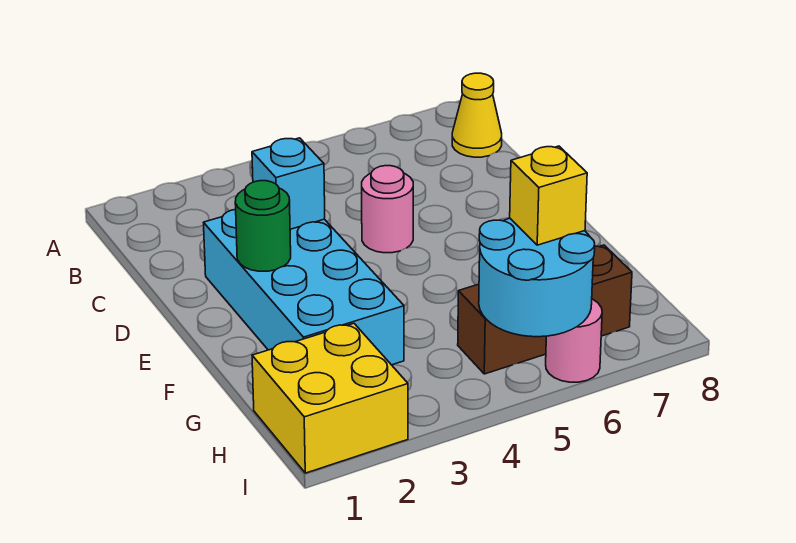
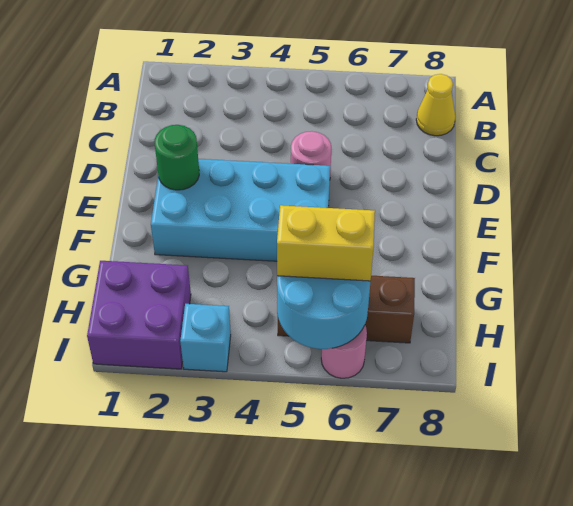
cyan brick D2:G3 level 1 -> cyan brick E2:F5 level 1
cyan brick D3 level 2 -> cyan brick I3 level 1
yellow brick H1:I2 level 1 -> purple brick H1:I2 level 1
yellow brick H6 level 3 -> yellow brick H5:H6 level 3

